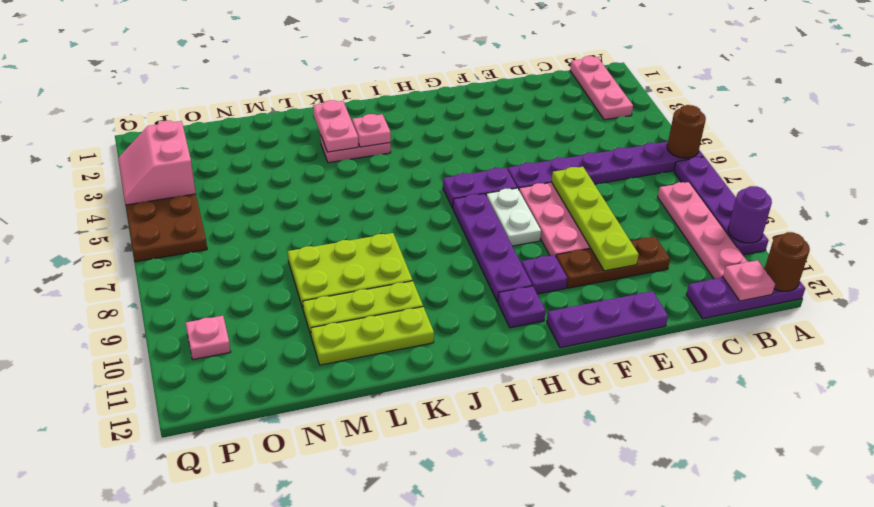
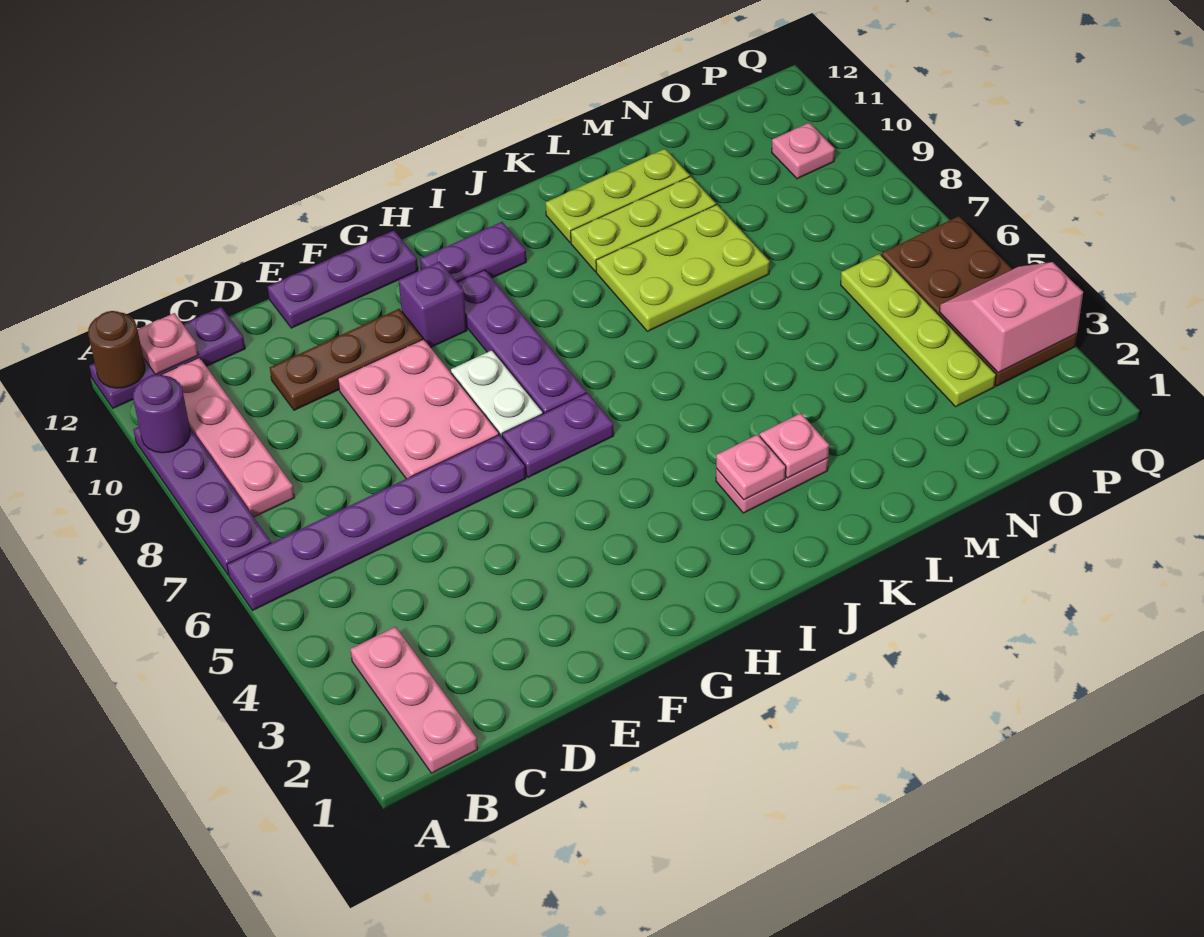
brown round brick A6 level 2 -> none
lime plate E7:E10 level 2 -> lime plate O3:O6 level 1
purple plate G10 level 1 -> purple brick G10 level 1
purple plate H11 level 1 -> purple plate H11:I11 level 1
pink plate K2:K3 level 2 -> pink plate K3 level 2
pink slope P3:Q4 level 2 top P -> pink slope P3:Q4 level 2 top 3

